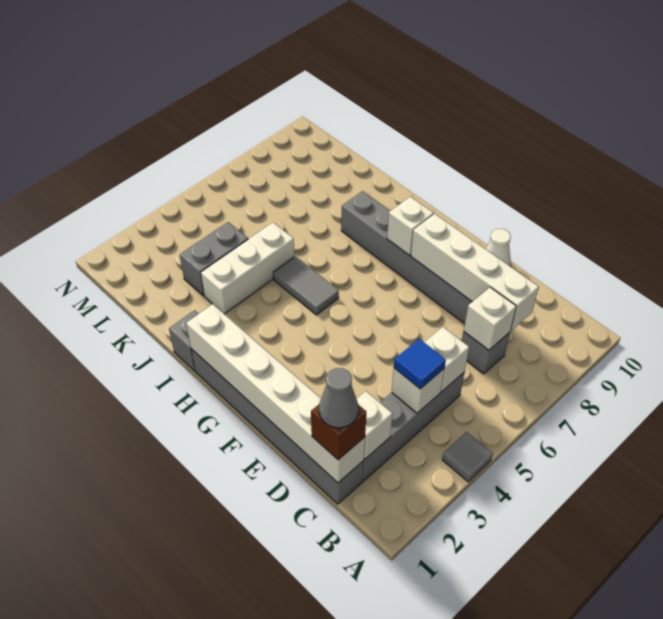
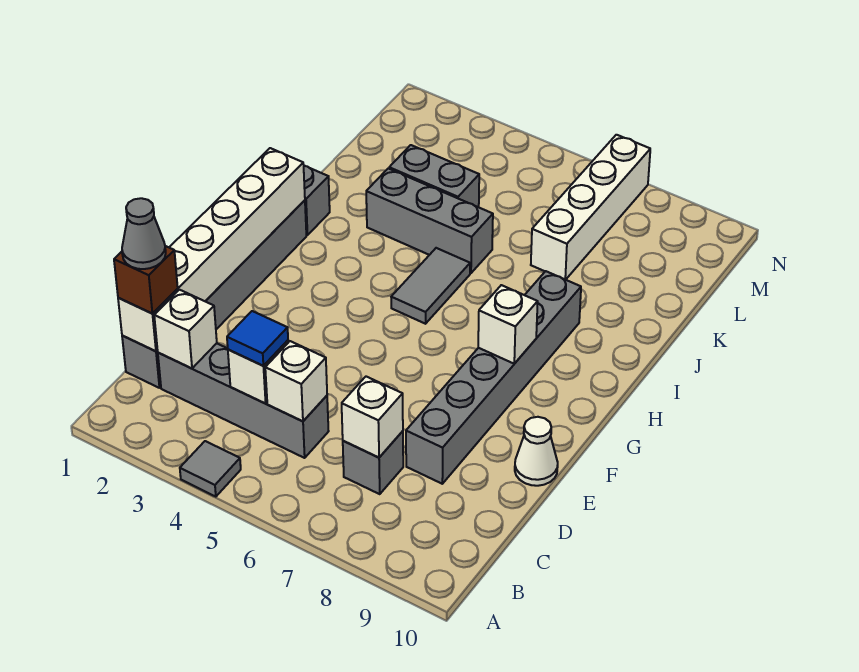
white brick C8:F8 level 2 -> white brick K7:N7 level 1
white brick J3:J5 level 1 -> grey brick J3:J5 level 1

